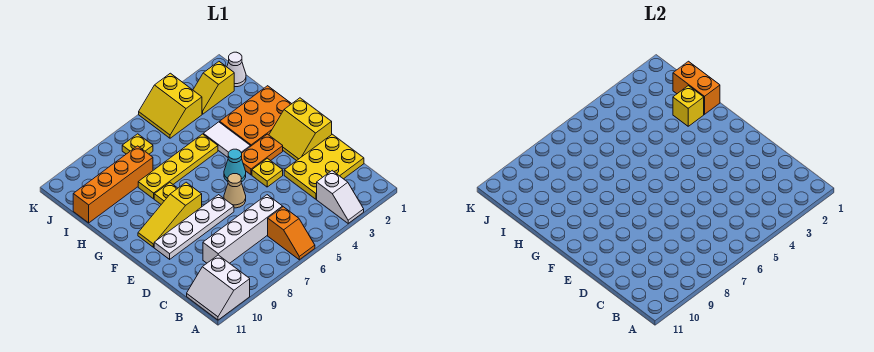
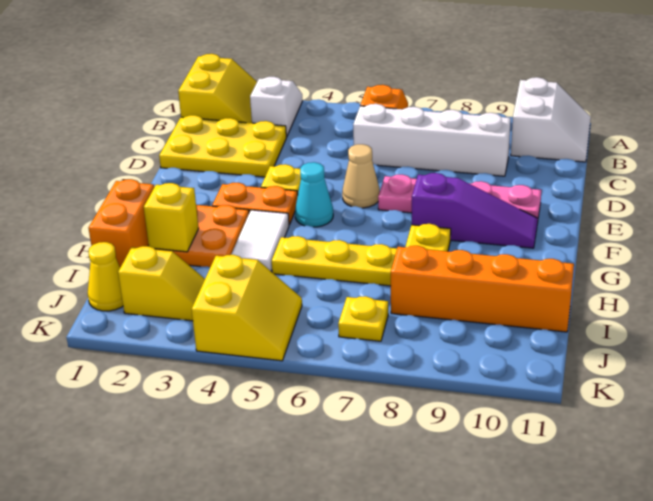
yellow slope E1:F2 level 1 top 1 -> yellow slope A1:B2 level 1 top 1
white plate E7:E10 level 1 -> pink plate E7:E10 level 1
yellow slope F8:F10 level 1 top 8 -> purple slope F8:F10 level 1 top 8
white cone J1 level 1 -> yellow cone J1 level 1

